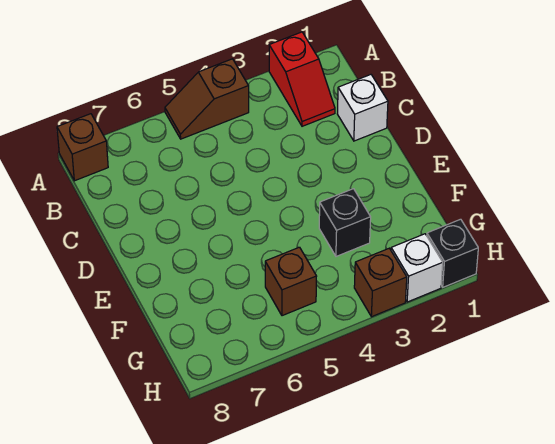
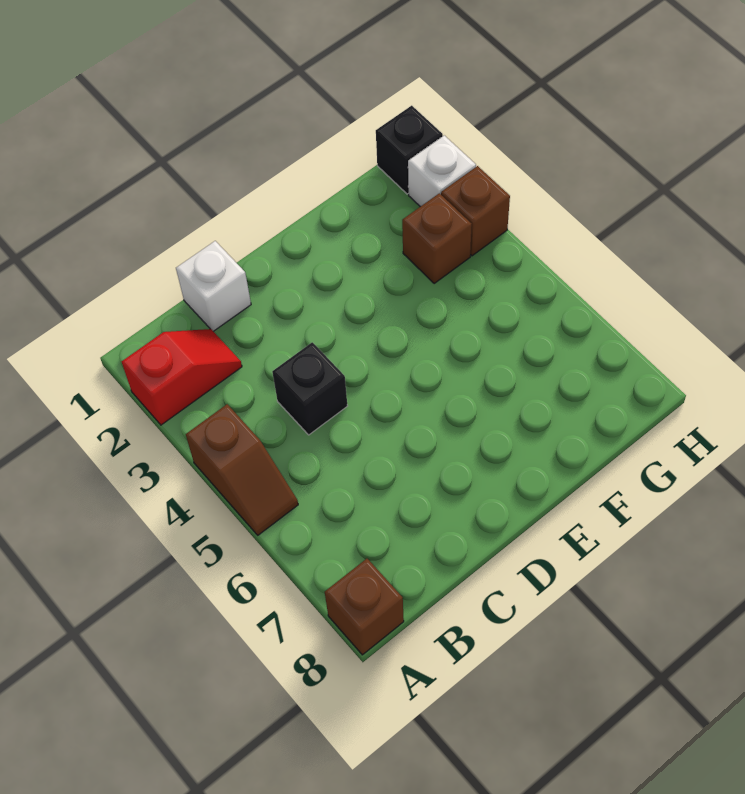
black brick F3 level 1 -> black brick C4 level 1
brown brick G5 level 1 -> brown brick G3 level 1

